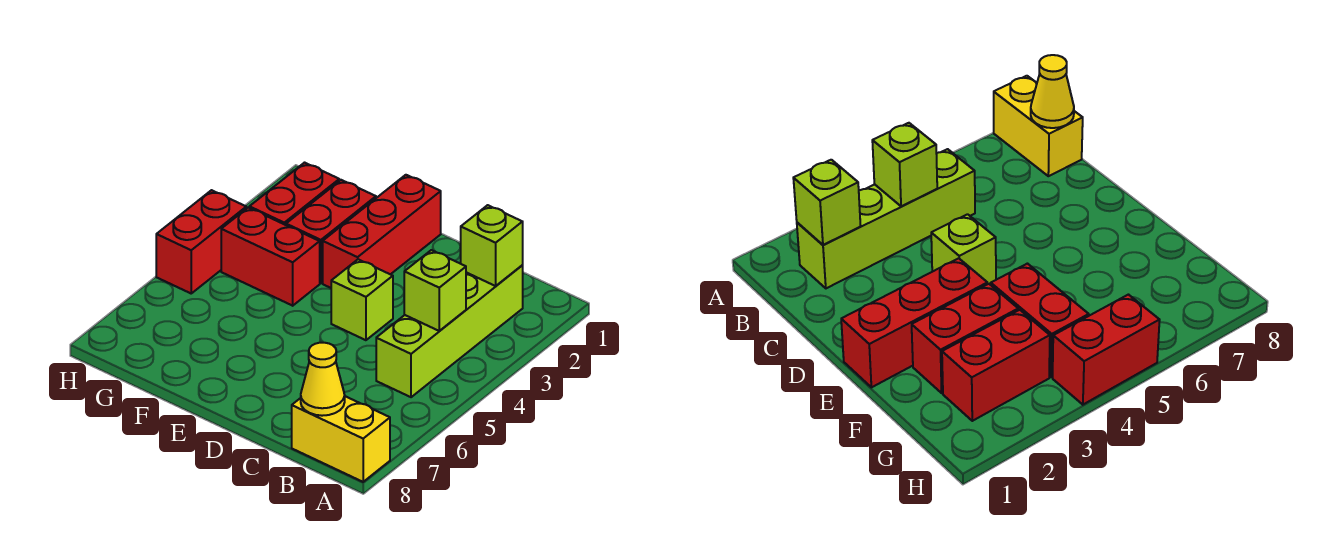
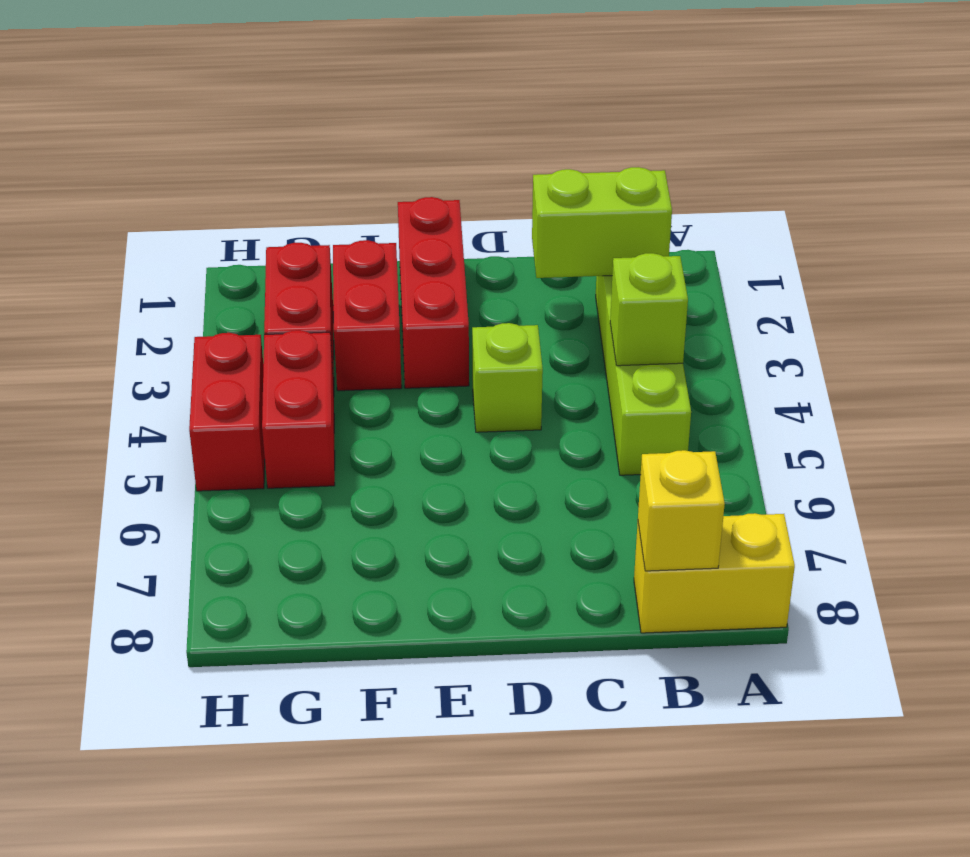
lime brick B2 level 2 -> lime brick B2:C2 level 2
yellow cone B8 level 2 -> yellow brick B8 level 2
red brick F4:G4 level 1 -> red brick G4:G5 level 1

